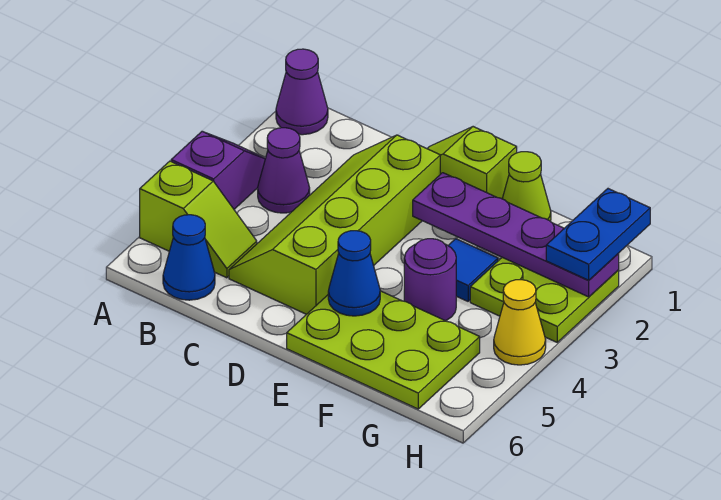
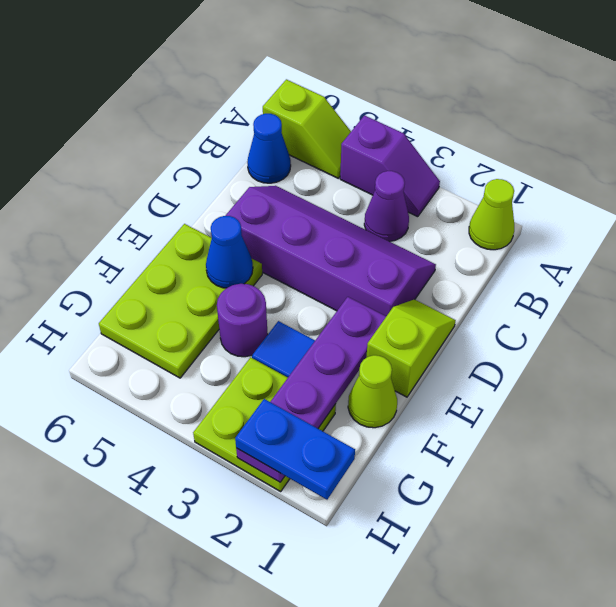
purple cone A1 level 1 -> lime cone A1 level 1
lime slope A5:B5 level 1 top A -> lime slope A5:A6 level 1 top 6
lime slope C2:D5 level 1 top D -> purple slope C2:D5 level 1 top D
yellow cone H4 level 1 -> none

